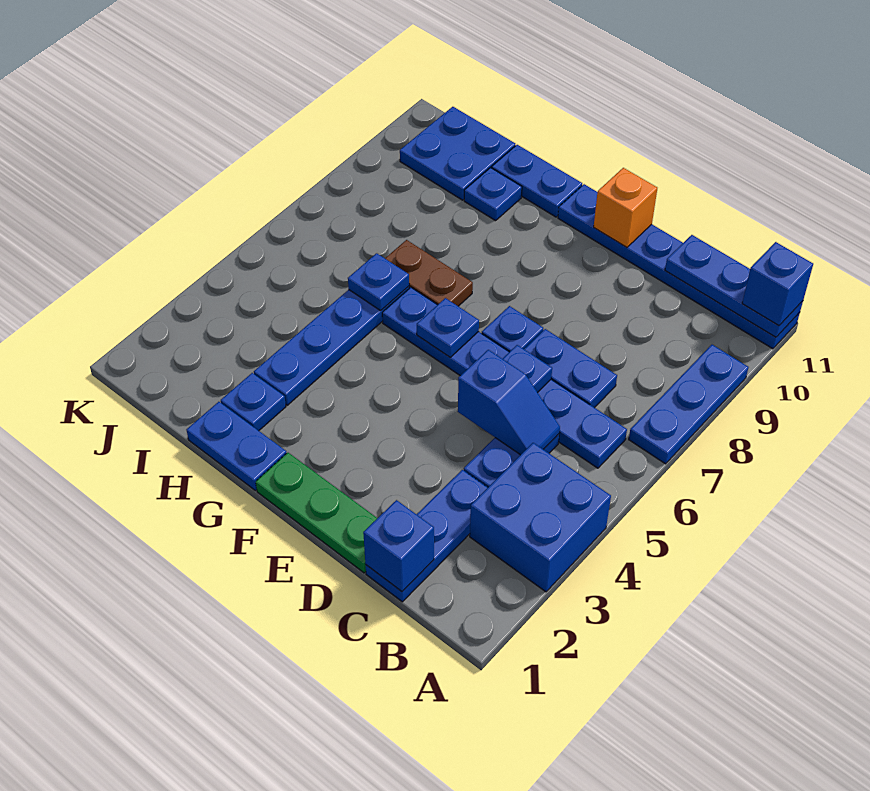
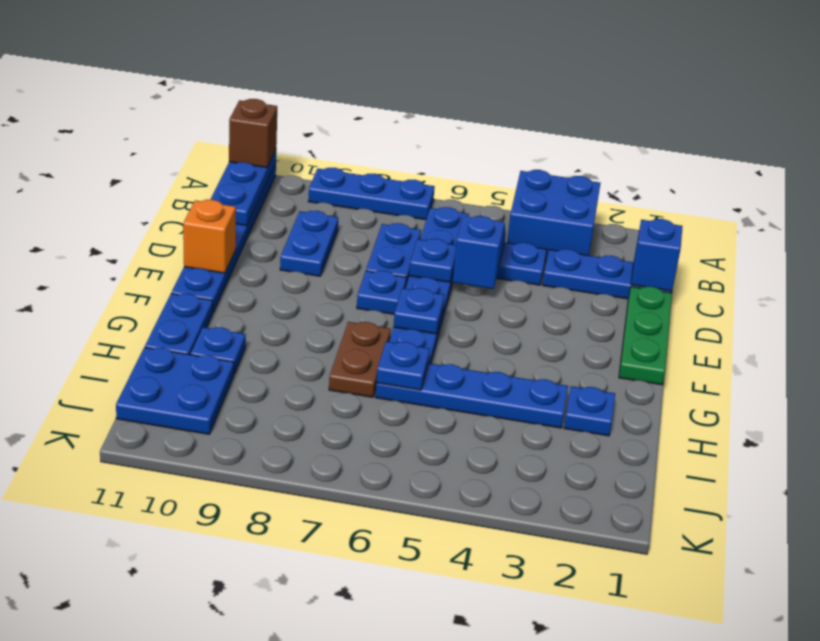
blue brick A11 level 3 -> brown brick A11 level 3
blue plate G1:H1 level 1 -> blue plate C9:D9 level 1

